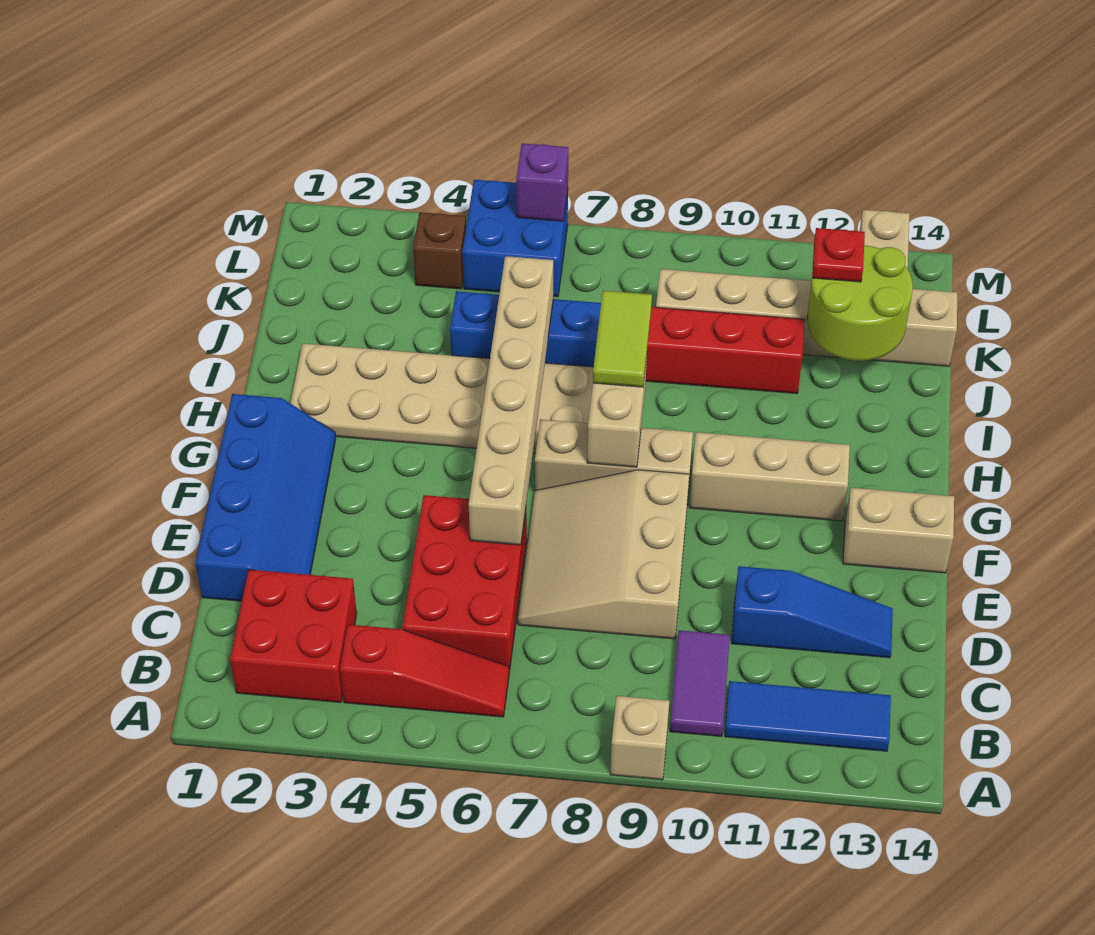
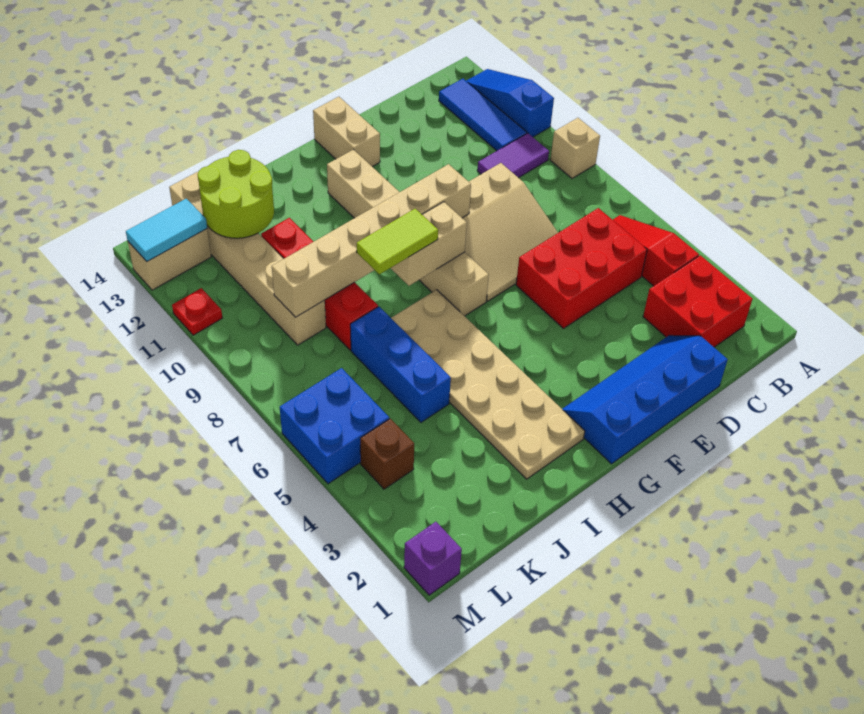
blue slope D11:D13 level 1 top 11 -> blue slope A11:A13 level 1 top 11
tan brick E6:J6 level 2 -> tan brick F9:K9 level 2
red plate K12 level 3 -> red plate M11 level 1
none -> cyan tile L13:M13 level 2
purple brick M6 level 2 -> purple brick M1 level 1

